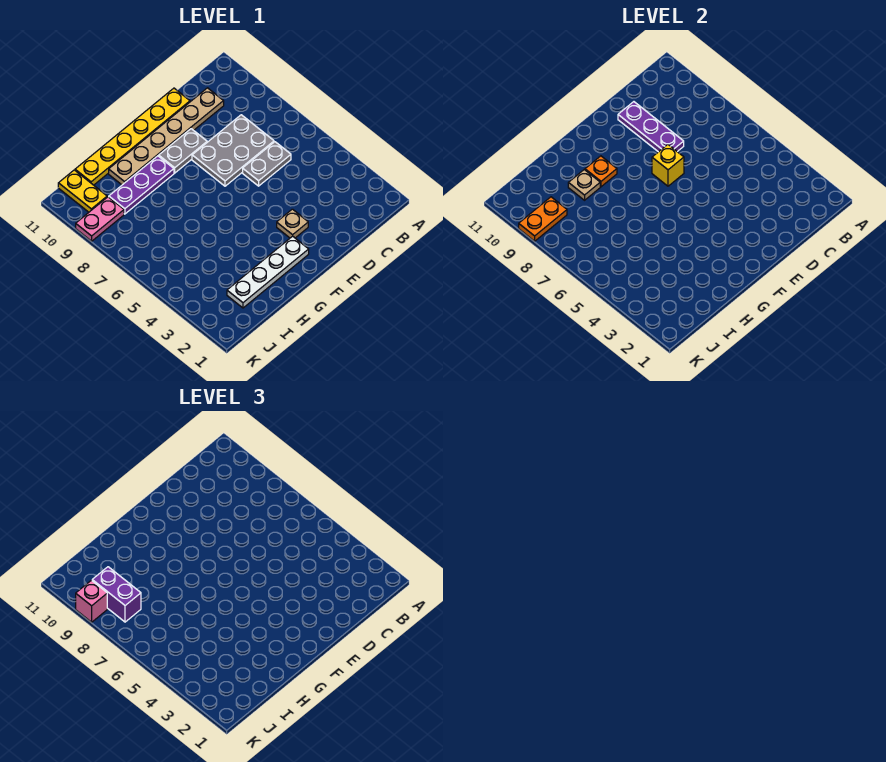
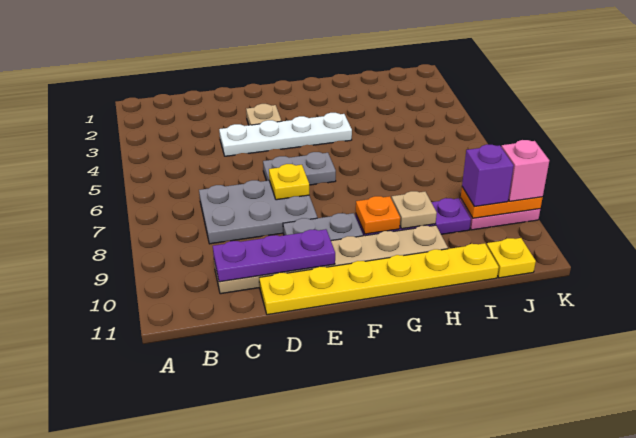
grey plate C6:D6 level 1 -> grey plate E6:F6 level 1
purple plate D8:D10 level 2 -> purple plate C10:E10 level 2
yellow brick E7 level 2 -> yellow plate E7 level 2
white plate F2:I2 level 1 -> white plate D4:G4 level 1
purple brick J8:J9 level 3 -> purple brick J9 level 3
yellow plate J10:J11 level 1 -> yellow plate J11 level 1

